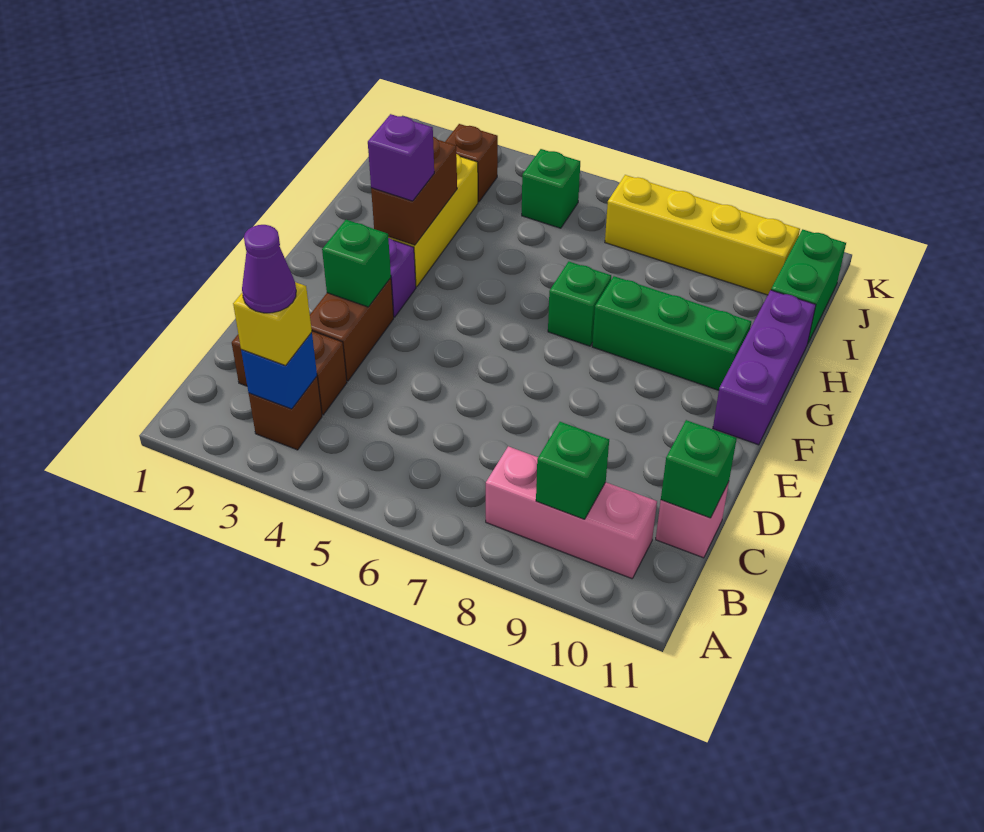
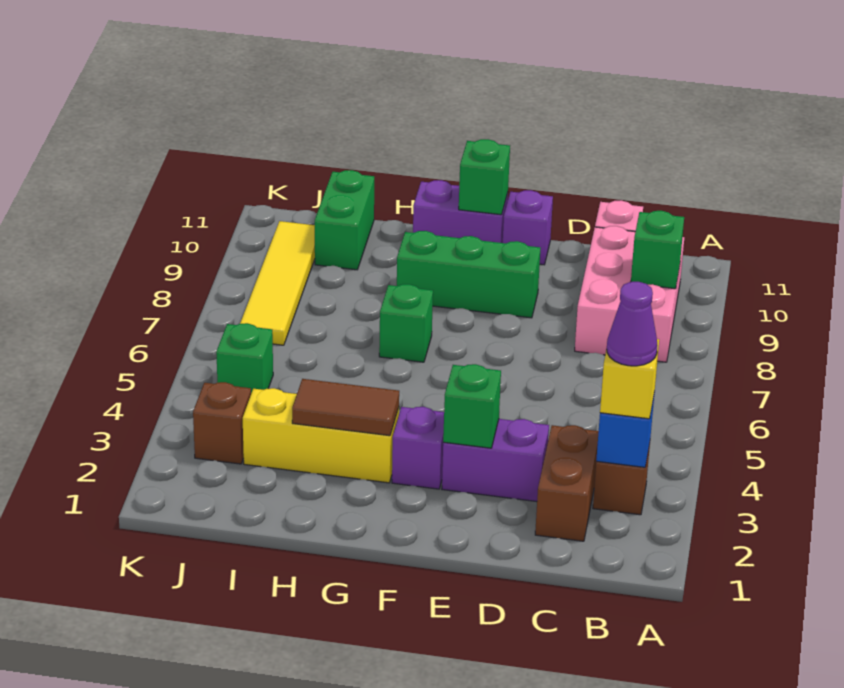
pink brick B8:B10 level 1 -> pink brick B8:C10 level 1
green brick C11 level 2 -> green brick F11 level 2
brown brick D3:E3 level 1 -> purple brick D3:E3 level 1
purple brick F11:H11 level 1 -> purple brick F11:G11 level 1
brown brick G3:H3 level 2 -> brown tile G3:H3 level 2
purple brick G3 level 3 -> purple brick E11 level 1
green brick G8:G10 level 1 -> green brick E9:G9 level 1
green brick I11:J11 level 1 -> green brick I10:I11 level 1
yellow brick J7:J10 level 1 -> yellow tile J7:J10 level 1

